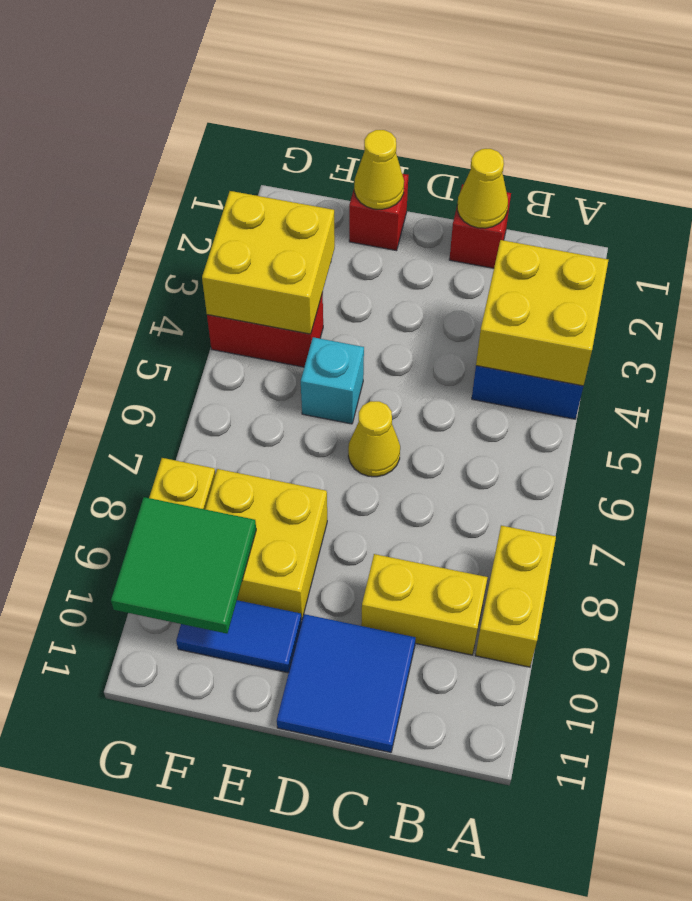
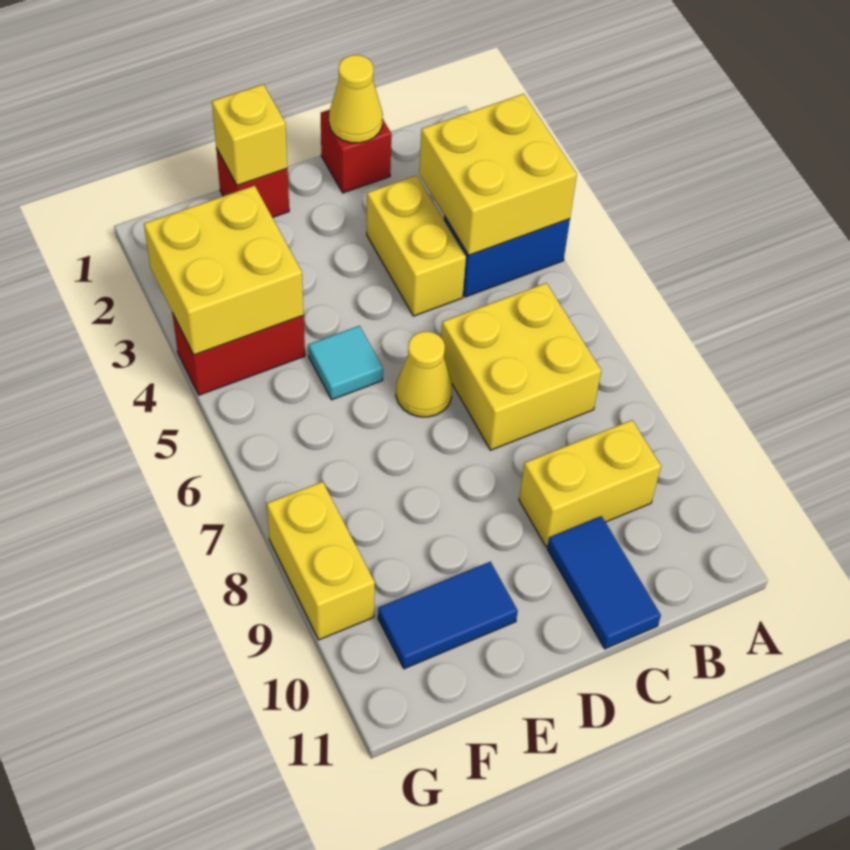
yellow brick A8:A9 level 1 -> yellow brick C3:C4 level 1
blue tile C10:D11 level 1 -> blue tile C10:C11 level 1
yellow cone E1 level 2 -> yellow brick E1 level 2
cyan brick E5 level 1 -> cyan tile E5 level 1
yellow brick E8:F9 level 1 -> yellow brick B6:C7 level 1
green tile F9:G10 level 2 -> none

